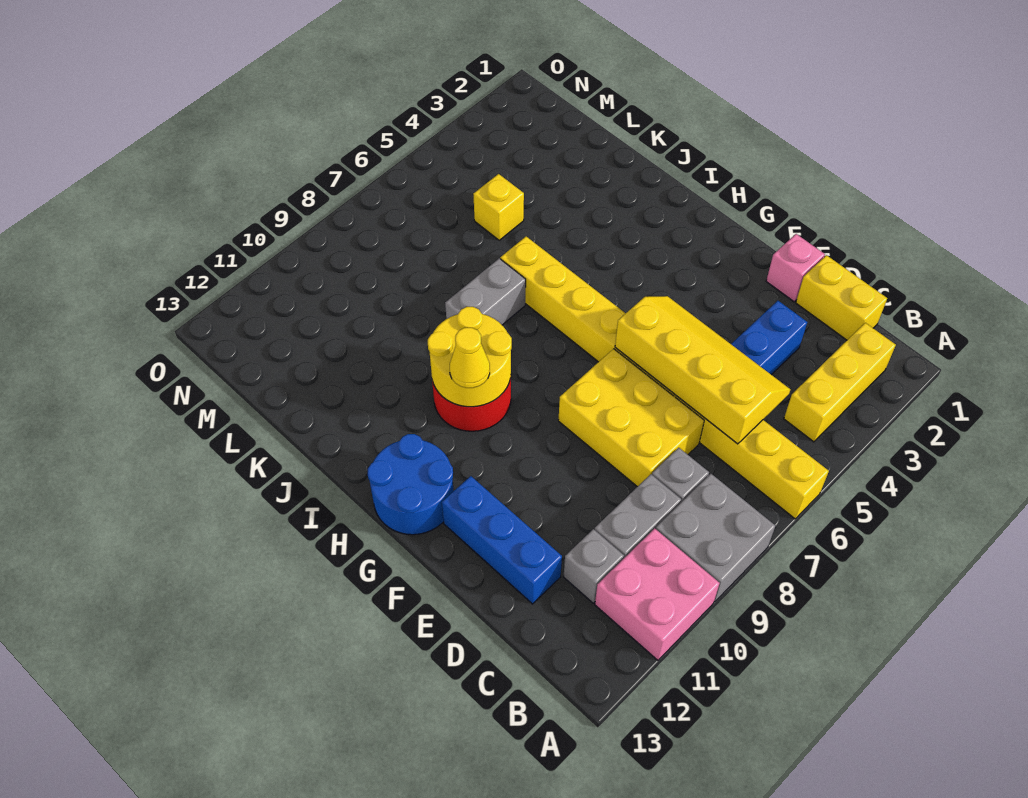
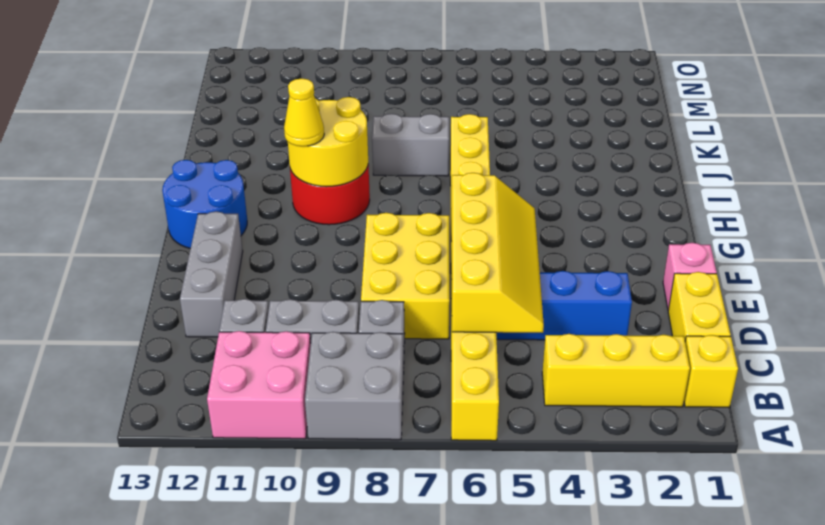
blue brick D12:F12 level 1 -> grey brick D12:F12 level 1
yellow brick L5 level 1 -> yellow brick B1 level 1

